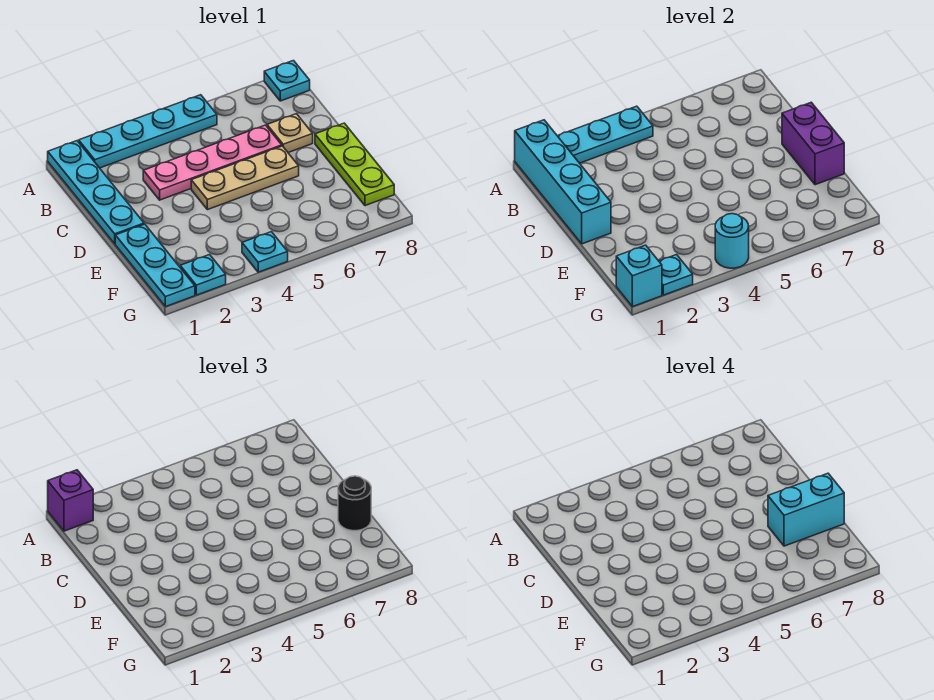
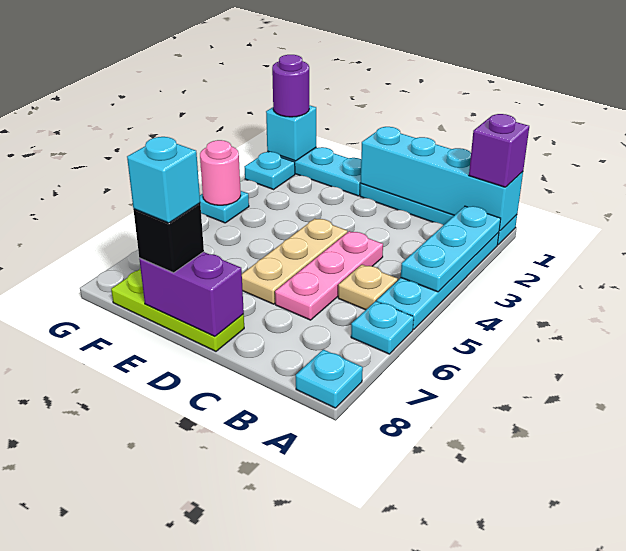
pink plate C3:C6 level 1 -> pink plate C4:C6 level 1
tan plate C7 level 1 -> tan plate B5 level 1
cyan brick E7:E8 level 4 -> cyan brick E8 level 4
black round brick E8 level 3 -> black brick E8 level 3
none -> purple round brick G1 level 3
cyan plate G2 level 2 -> cyan plate A6 level 1
cyan round brick G4 level 2 -> pink round brick G4 level 2

